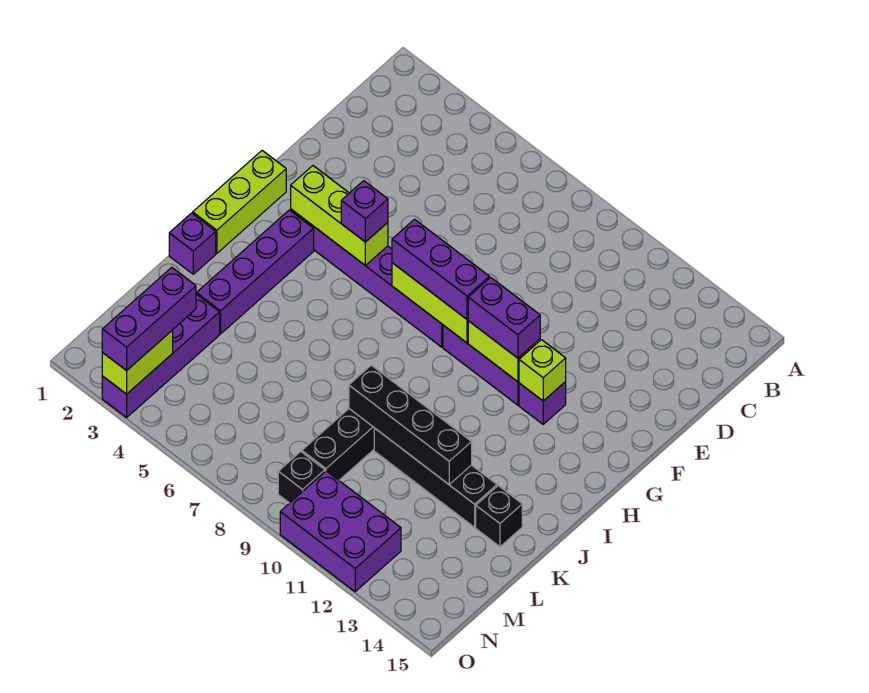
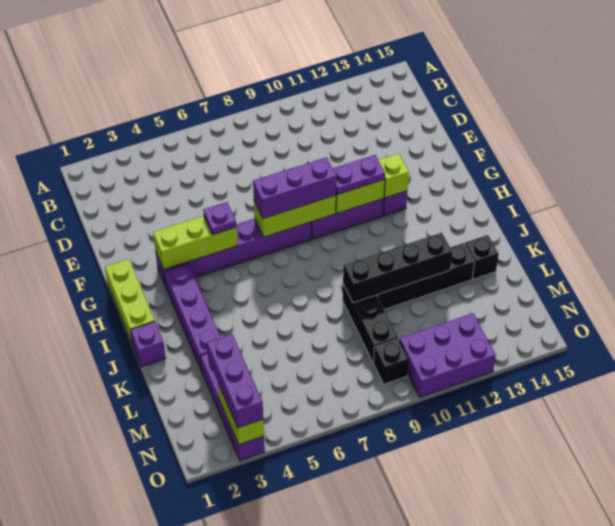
purple brick G5 level 3 -> purple plate G5 level 3
purple brick G10:G11 level 3 -> purple plate G10:G11 level 3

